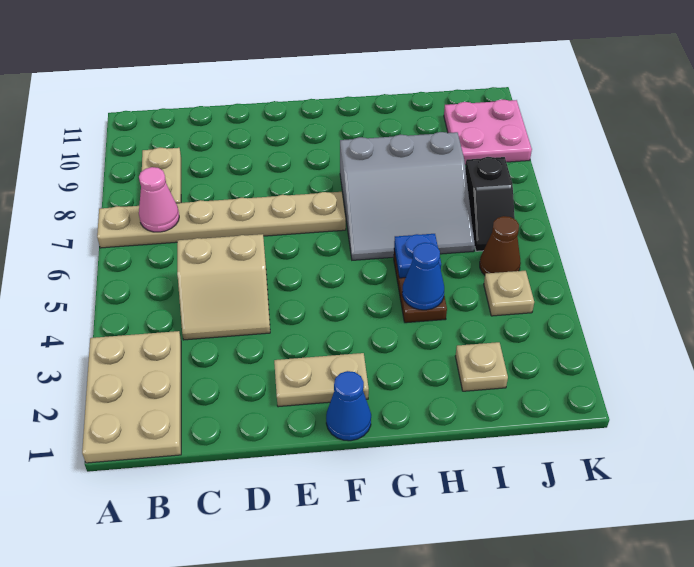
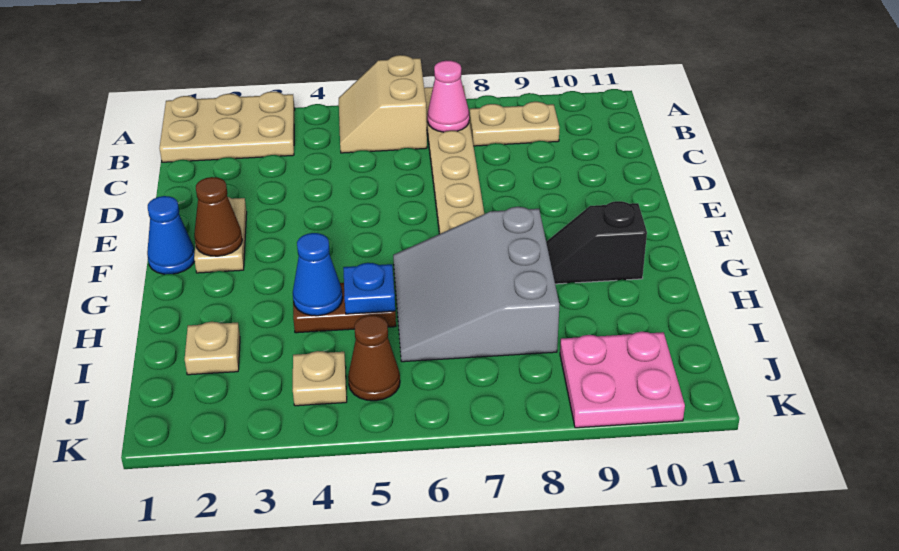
tan slope C4:D5 level 1 top 5 -> tan slope A5:B6 level 1 top 6
none -> brown cone F2 level 2
black slope J6:J7 level 1 top 7 -> black slope G9:G10 level 1 top 10

